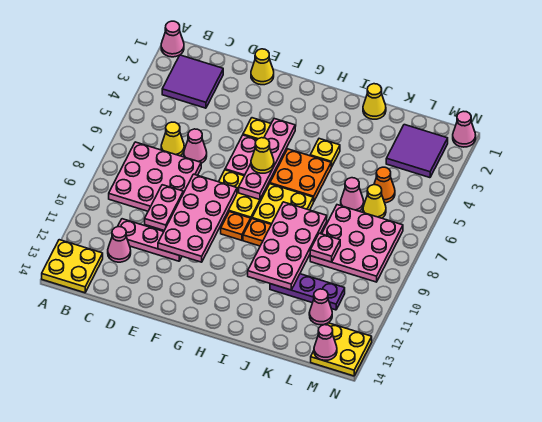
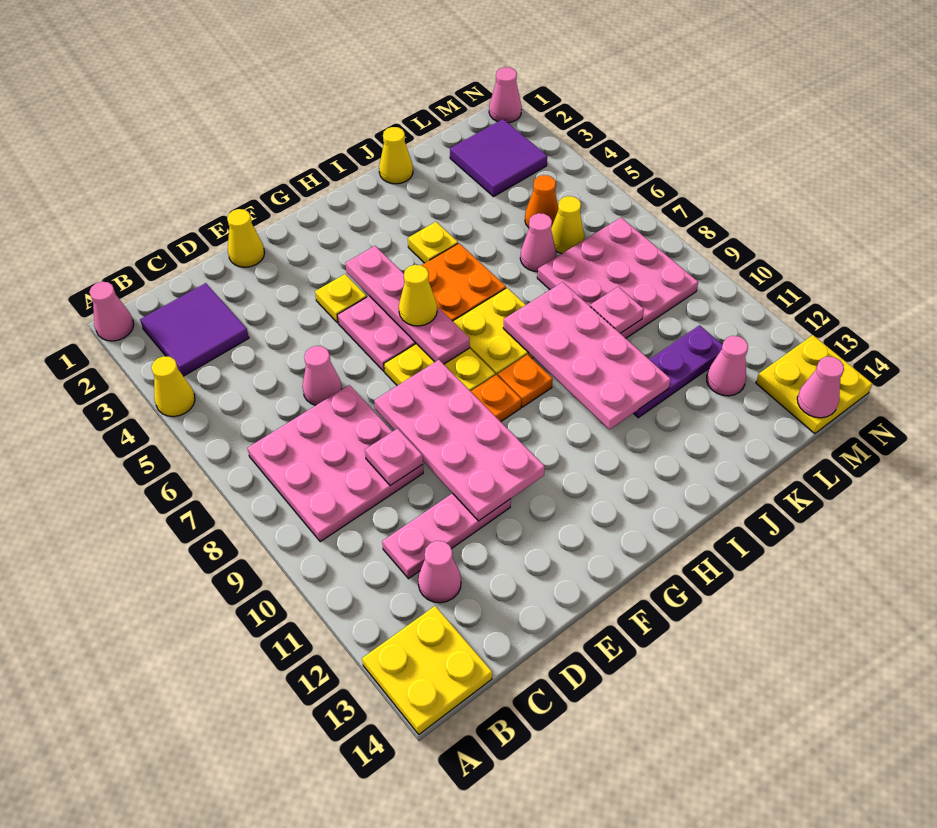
yellow cone C6 level 1 -> yellow cone A4 level 1
pink plate D9:D10 level 2 -> pink plate D9 level 2

